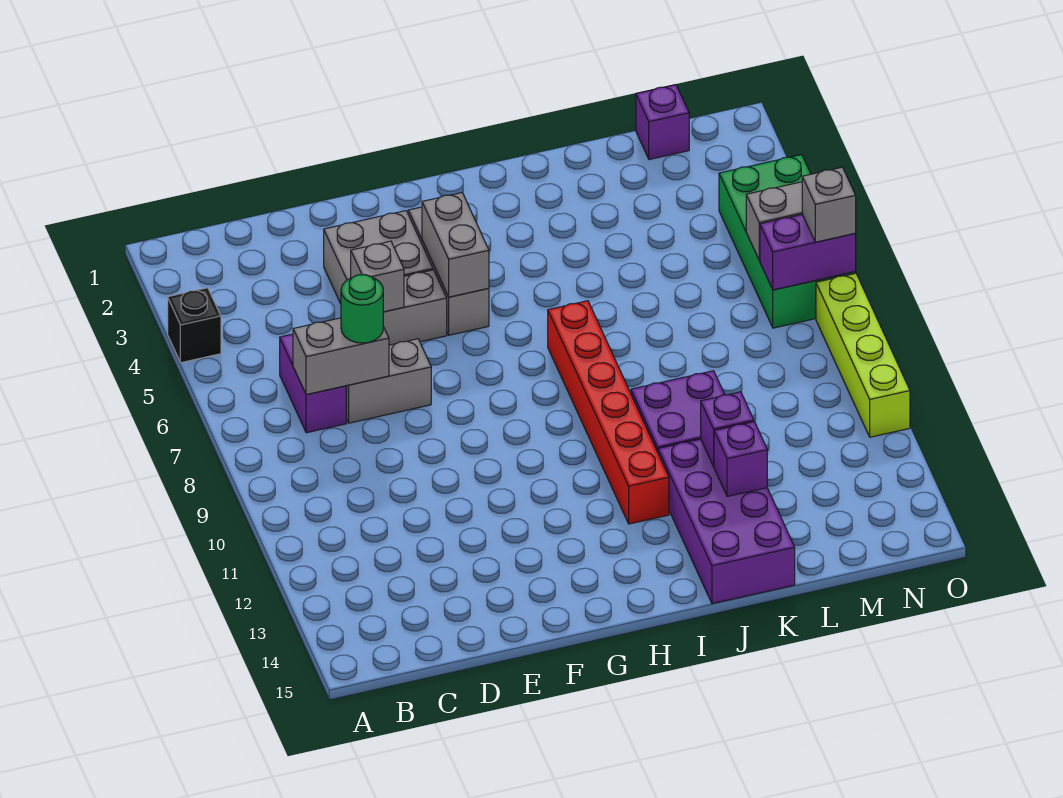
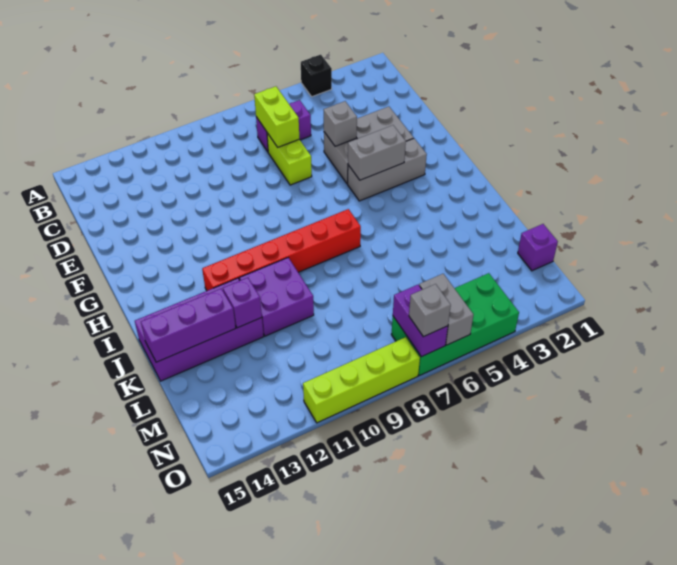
grey brick C7:D7 level 2 -> lime brick C7:D7 level 2
grey brick D7:E7 level 1 -> lime brick D7:E7 level 1
green round brick D7 level 3 -> none
purple brick K13 level 2 -> purple brick K13:K15 level 2

